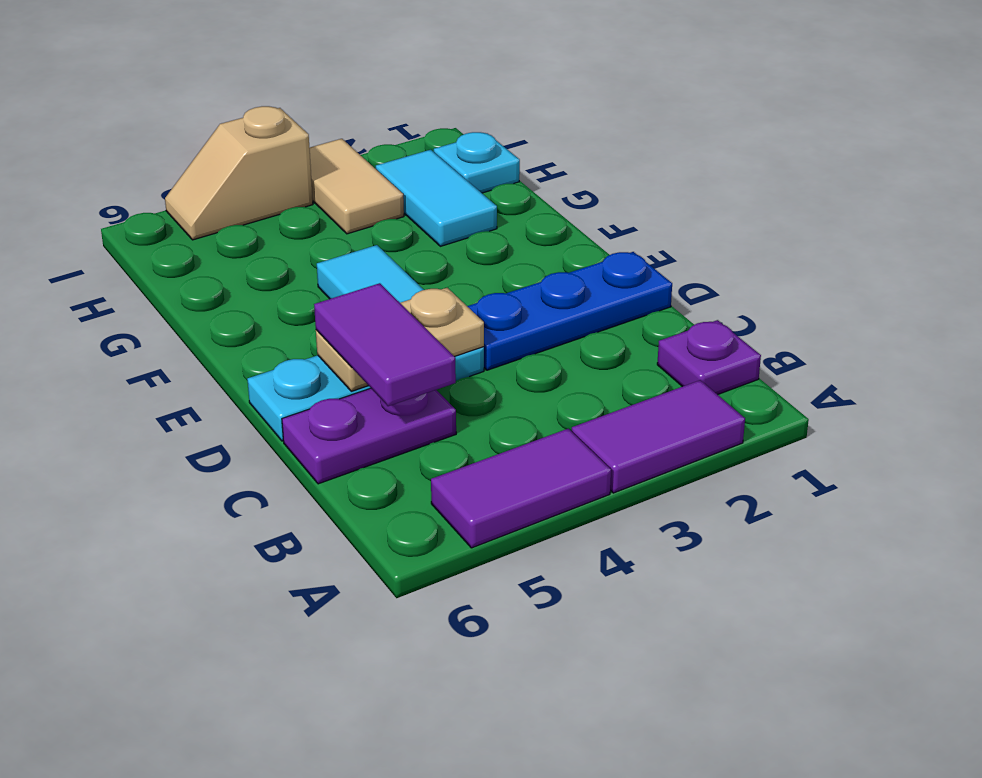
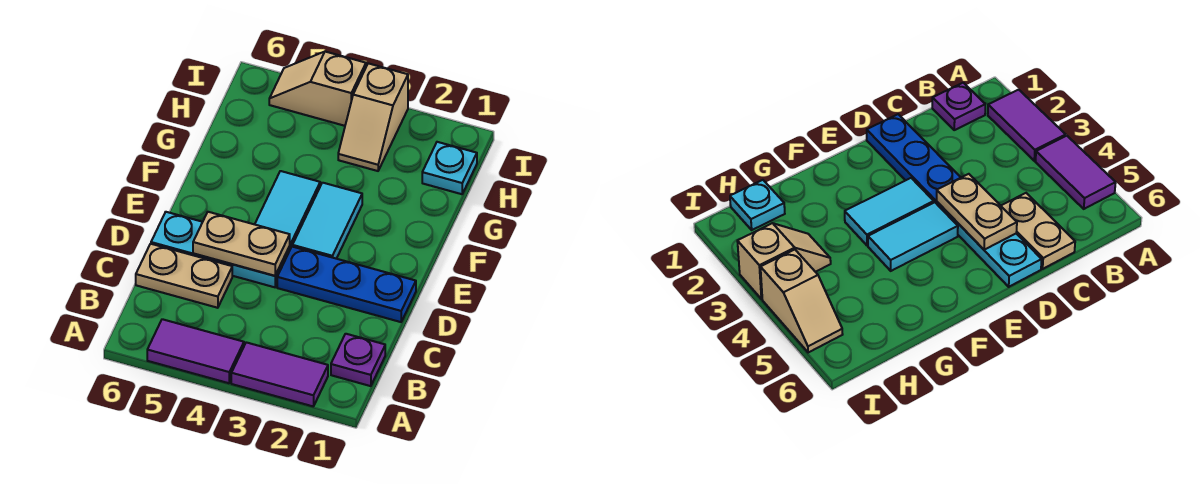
purple plate C5:C6 level 1 -> tan plate C5:C6 level 1
purple tile C5:D5 level 3 -> none
cyan tile G2:H2 level 1 -> cyan tile E3:F3 level 1
tan tile H3:I3 level 1 -> tan slope H3:I3 level 1 top I

